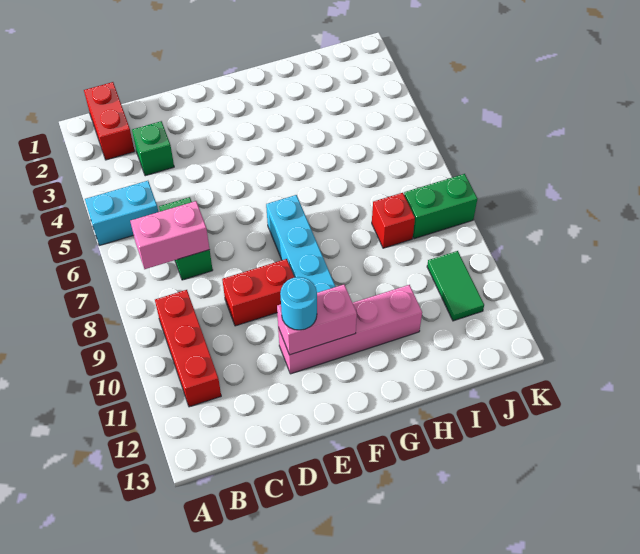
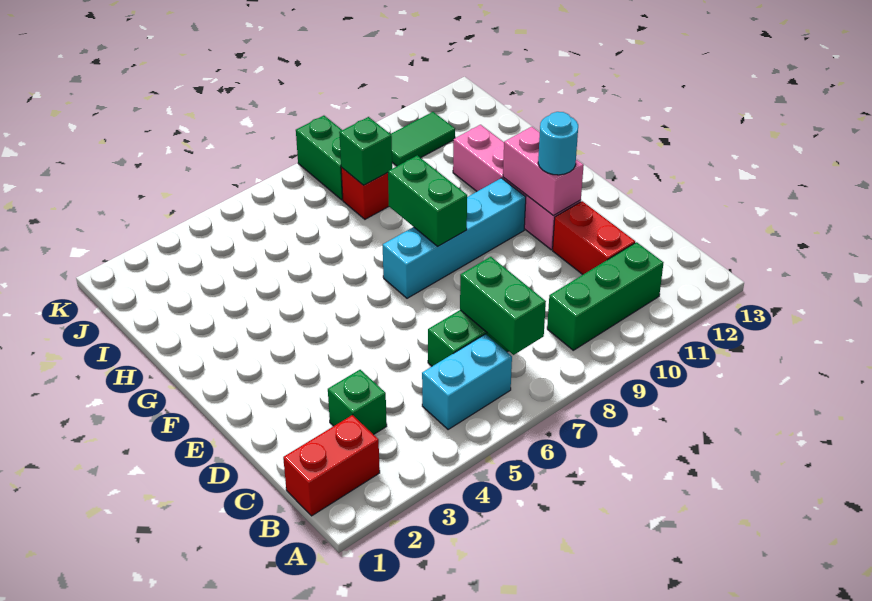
cyan brick A5:B5 level 1 -> cyan brick B5:B6 level 1
pink brick B7:C7 level 2 -> green brick B7:C7 level 2
red brick B9:B11 level 1 -> green brick B9:B11 level 1
red brick D9:E9 level 1 -> red brick C11:D11 level 1
none -> green brick F8:G8 level 2
none -> green brick I8 level 2

